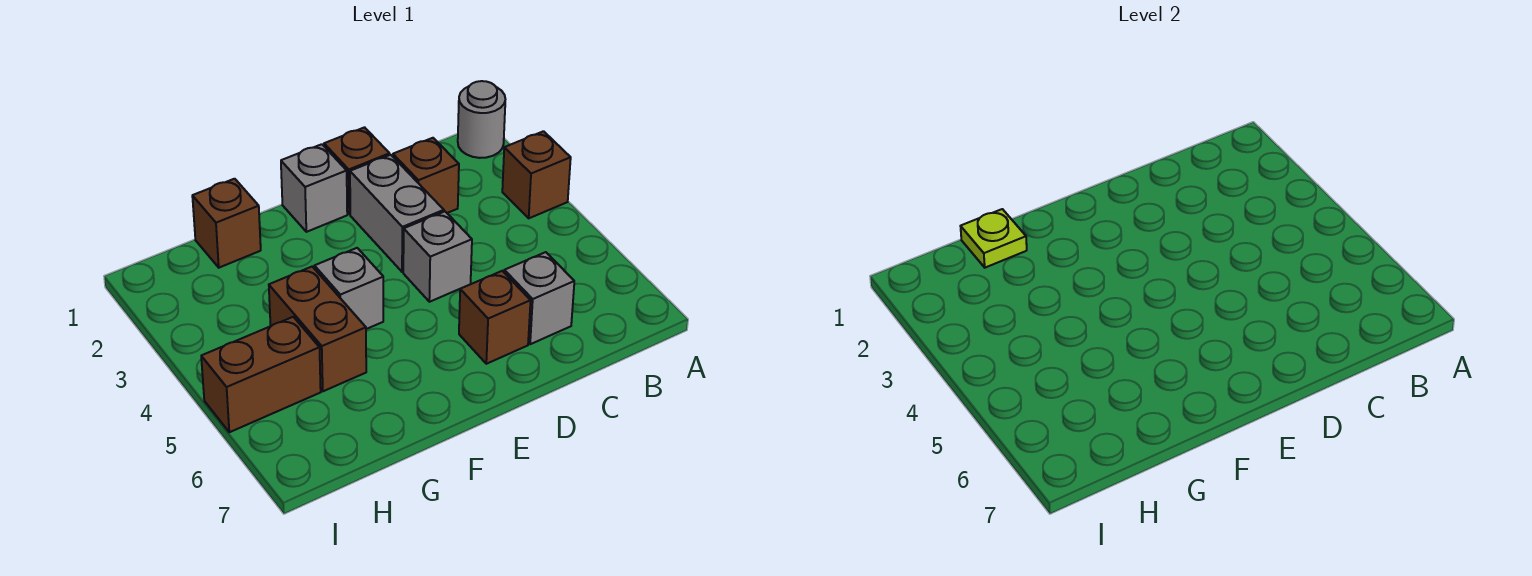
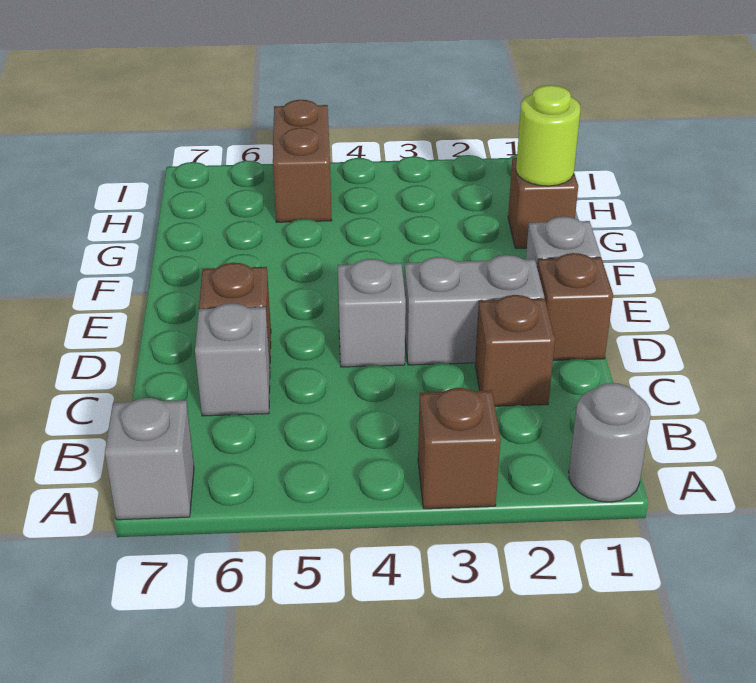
grey brick F4 level 1 -> grey brick A7 level 1
lime plate G1 level 2 -> lime round brick G1 level 2
brown brick G4:G5 level 1 -> none

